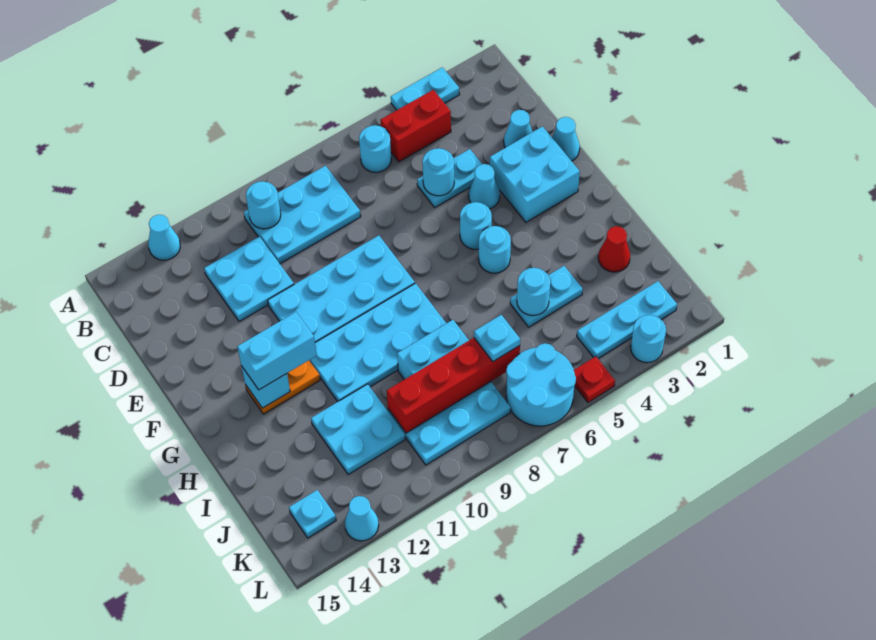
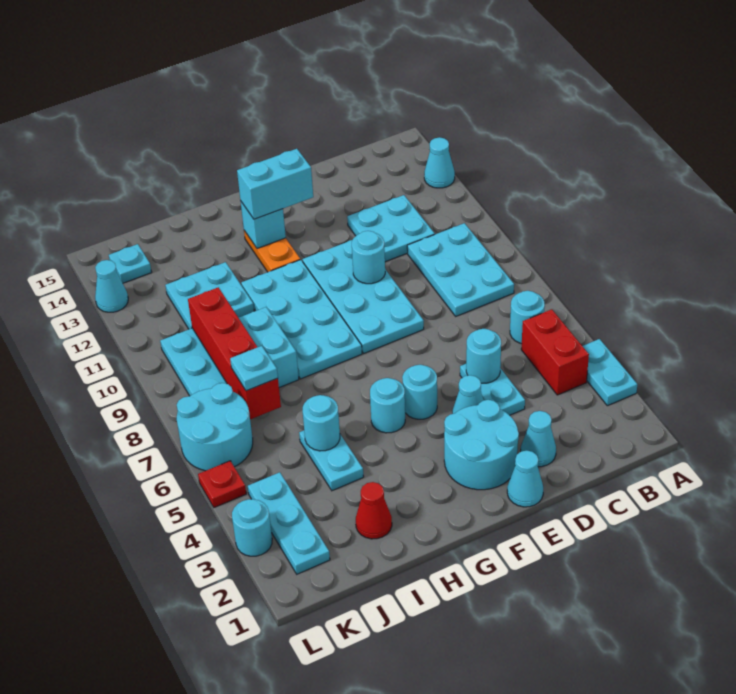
cyan round brick B10 level 2 -> cyan round brick E10 level 2
cyan brick E2:F3 level 1 -> cyan round brick E2:F3 level 1
cyan brick G12:G13 level 3 -> cyan brick F13:G13 level 3

